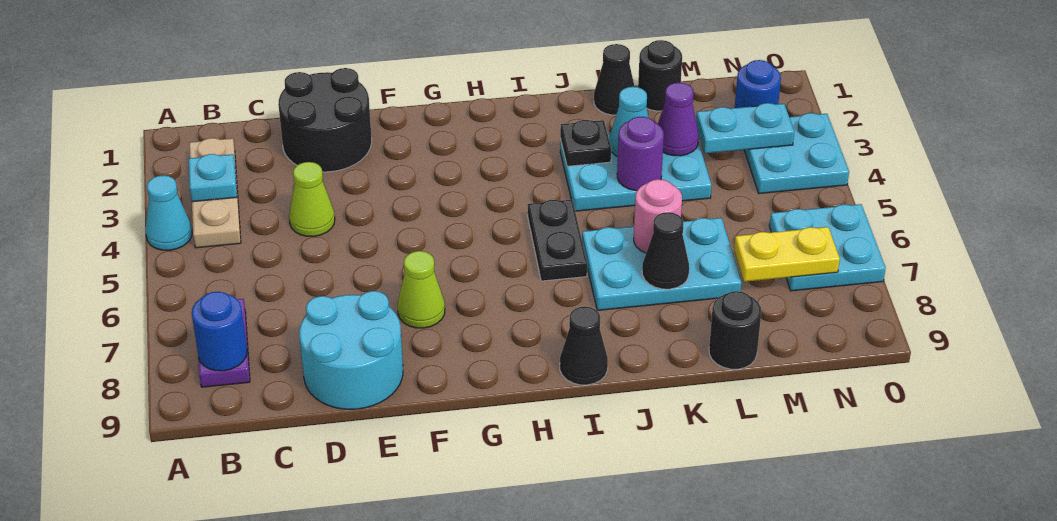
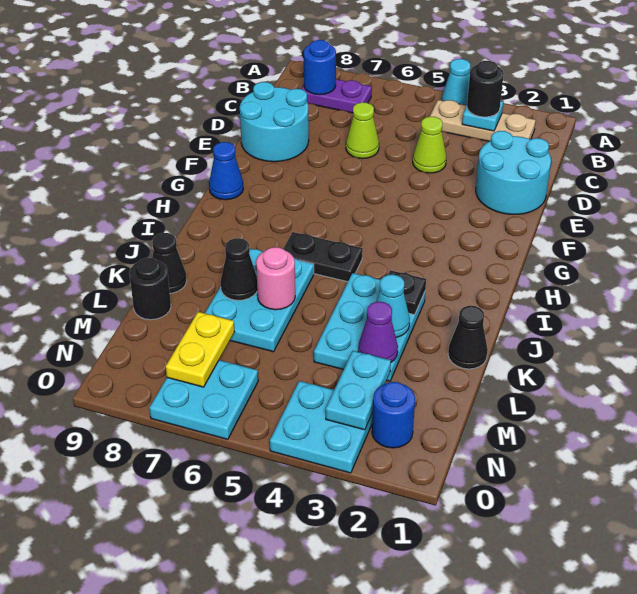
black round brick D1:E2 level 1 -> cyan round brick D1:E2 level 1
lime cone F7 level 1 -> lime cone D6 level 1
none -> blue cone G9 level 1
black cone I9 level 1 -> black cone K9 level 1
purple round brick K4 level 2 -> none
black round brick L1 level 1 -> black round brick B3 level 3

